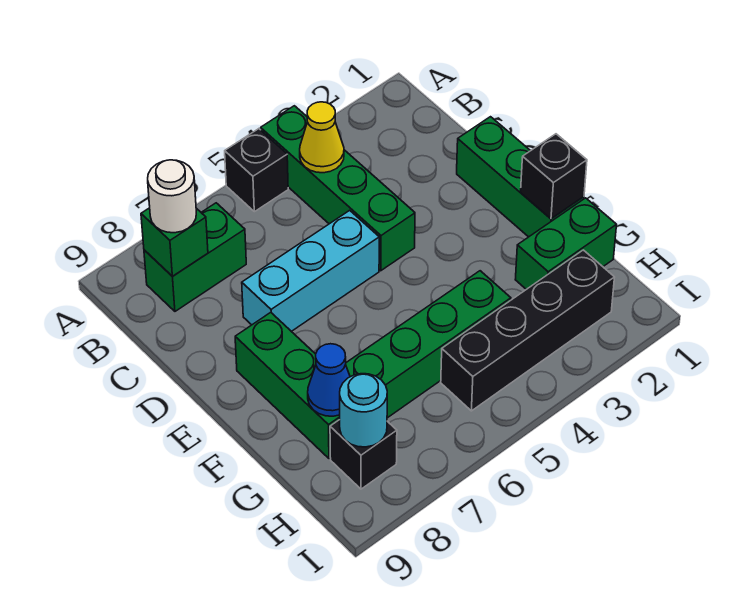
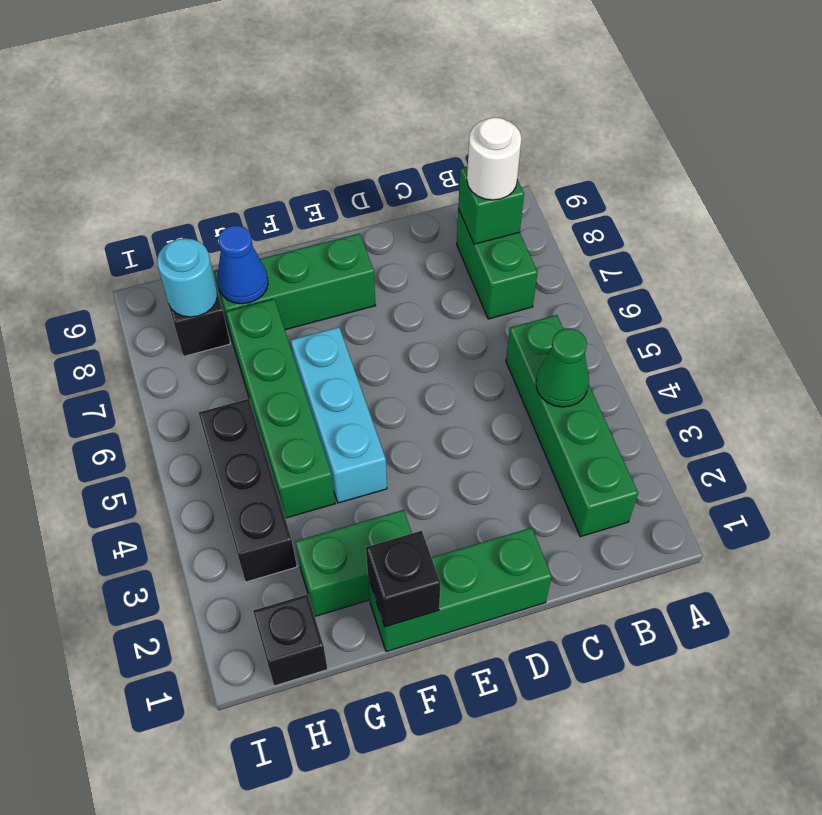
green brick A4:D4 level 1 -> green brick B2:B5 level 1
black brick A5 level 1 -> black brick H1 level 1
yellow cone B4 level 2 -> green cone B4 level 2
cyan brick D5:D7 level 1 -> cyan brick F4:F6 level 1
green brick G1:G2 level 1 -> green brick F2:G2 level 1
black brick H2:H5 level 1 -> black brick H3:H5 level 1

